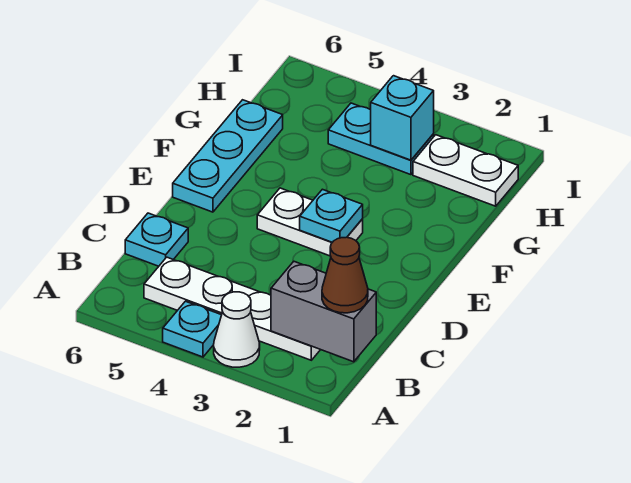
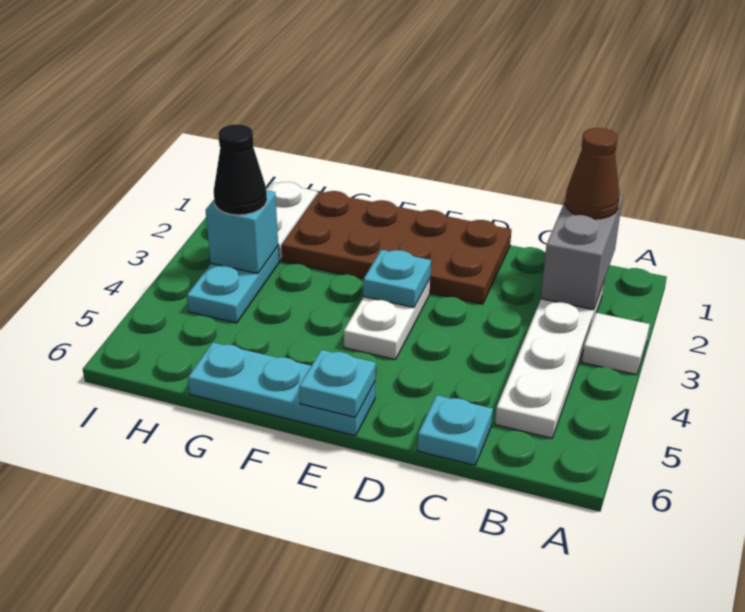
white cone A3 level 1 -> white tile A3 level 1
cyan plate A4 level 1 -> cyan plate E6 level 2
none -> brown plate D1:G2 level 1
none -> black cone H3 level 3

